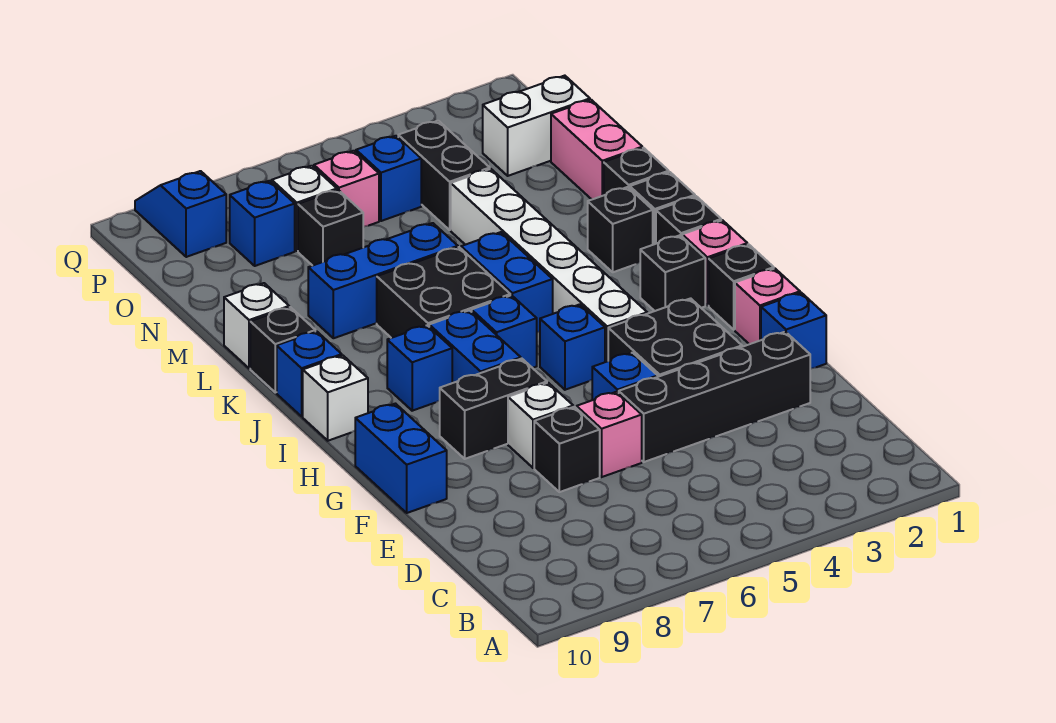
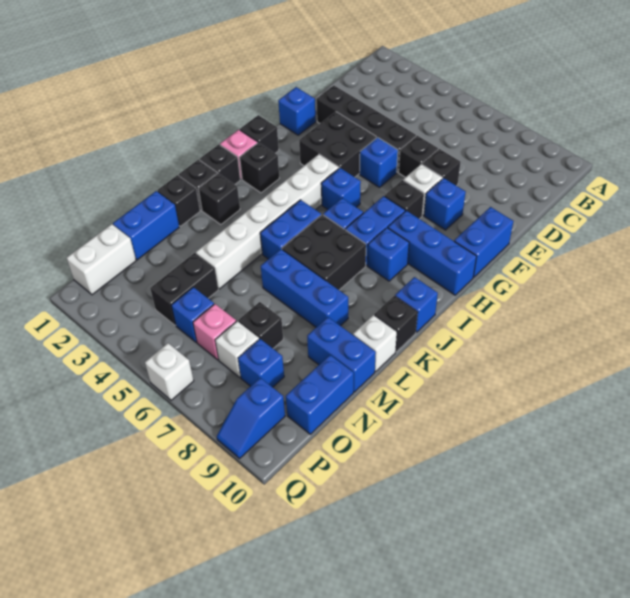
pink brick E6 level 1 -> black brick E6 level 1
none -> blue brick F8 level 1
pink brick G1 level 1 -> none
black brick G7:G8 level 1 -> black brick G7 level 1
none -> blue brick H8:H10 level 1
white brick I10 level 1 -> white brick Q6 level 1
pink brick M1:N1 level 1 -> blue brick M1:N1 level 1
none -> blue brick M9:M10 level 1
none -> blue brick N10:O10 level 1
white brick O1:O2 level 1 -> white brick O1:P1 level 1

